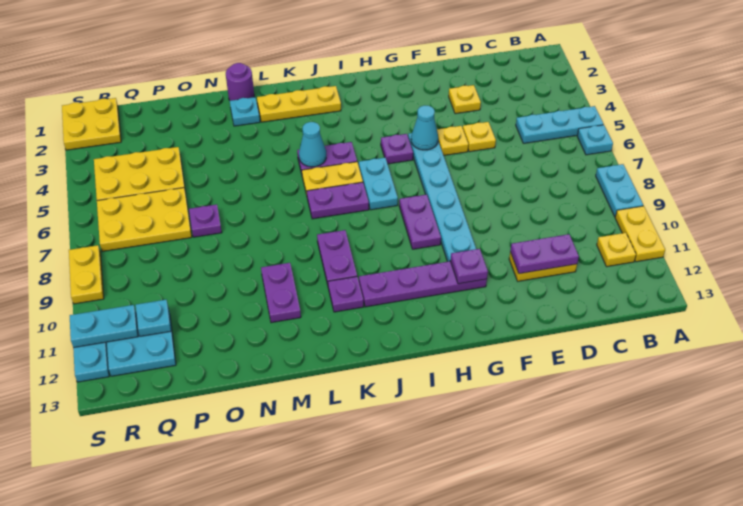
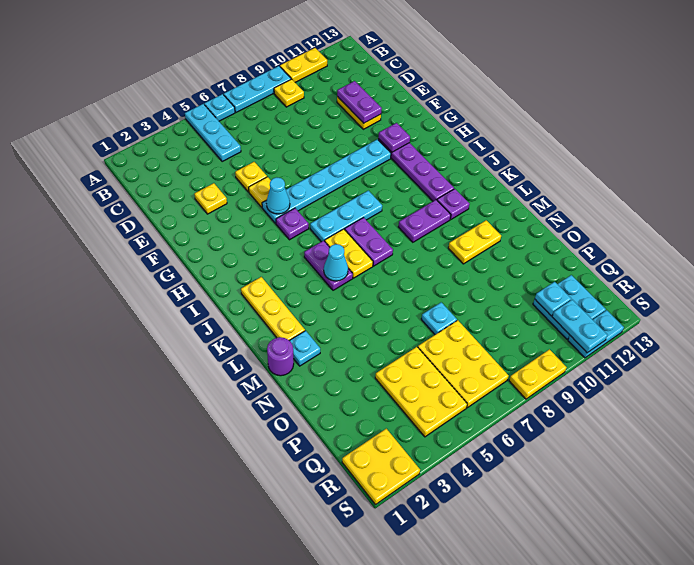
cyan plate A8:A9 level 1 -> cyan plate A7:A9 level 1
yellow plate B11 level 1 -> yellow plate B9 level 1
purple plate H8:H9 level 1 -> none
cyan plate I6:I7 level 1 -> cyan plate I6:I8 level 1
purple plate M10:M11 level 1 -> yellow plate M10:M11 level 1
purple plate O7 level 1 -> cyan plate O7 level 1

